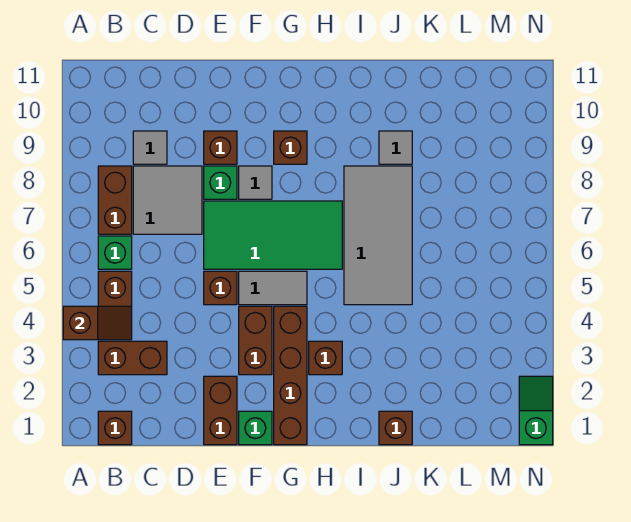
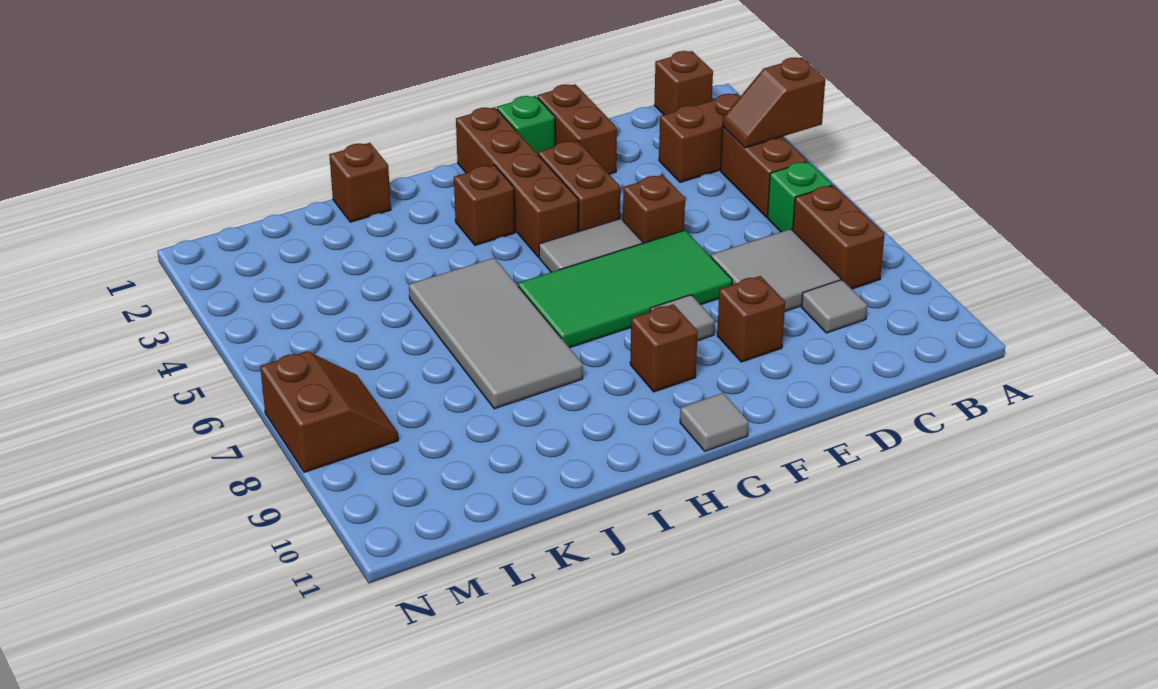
green brick E8 level 1 -> none
grey tile J9 level 1 -> grey tile G11 level 1
none -> brown slope M7:N8 level 1 top N
green slope N1:N2 level 1 top 1 -> none

